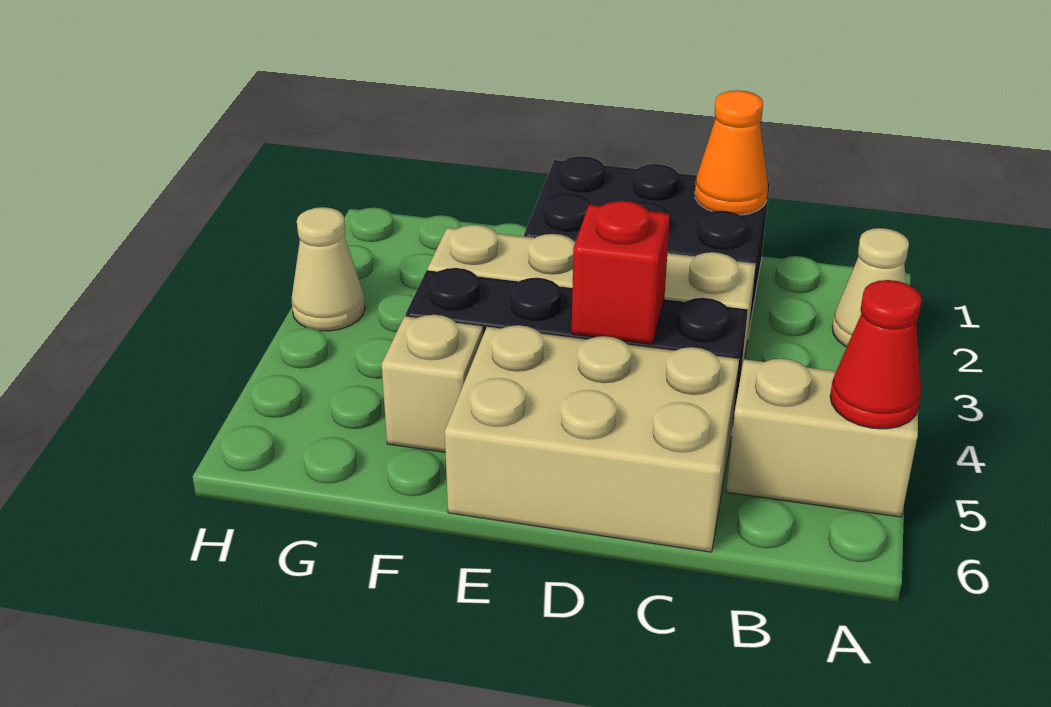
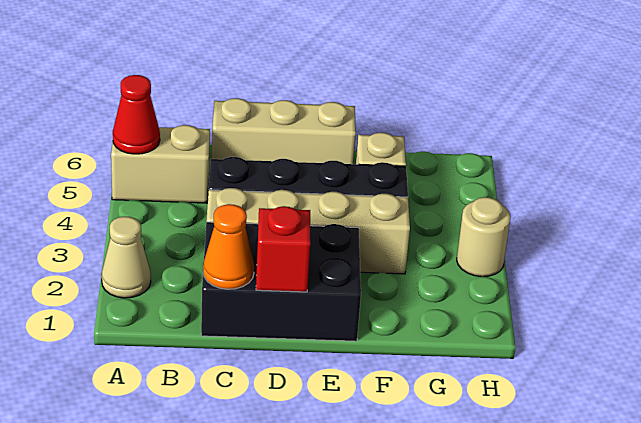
tan brick C5:E6 level 1 -> tan brick C6:E6 level 1
red brick D4 level 2 -> red brick D1 level 2
tan cone H3 level 1 -> tan round brick H3 level 1

